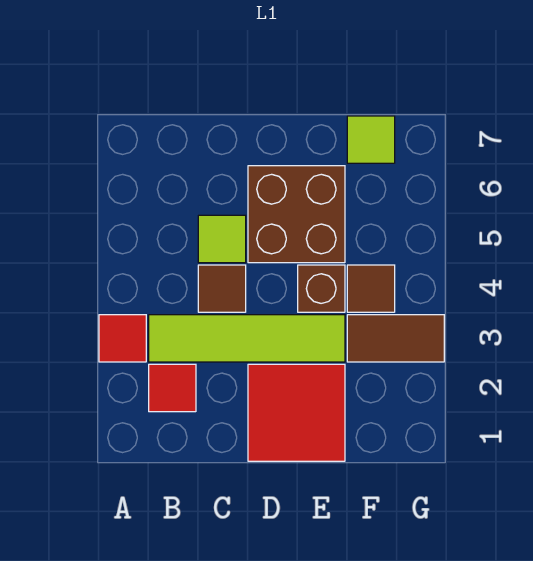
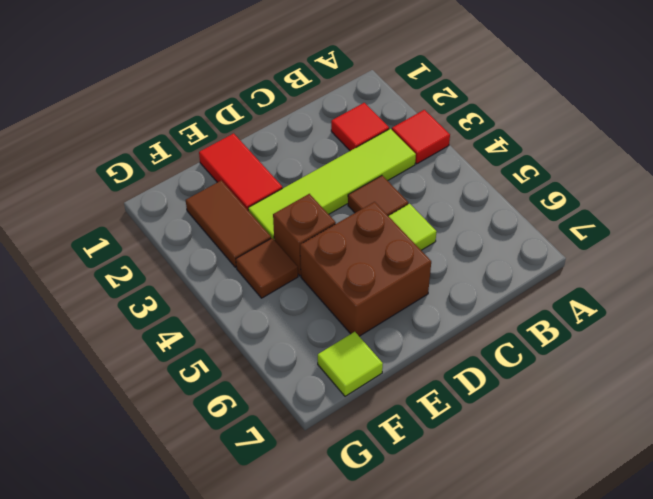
red tile D1:E2 level 1 -> red tile E1:E2 level 1
brown tile F3:G3 level 1 -> brown tile F2:F3 level 1

